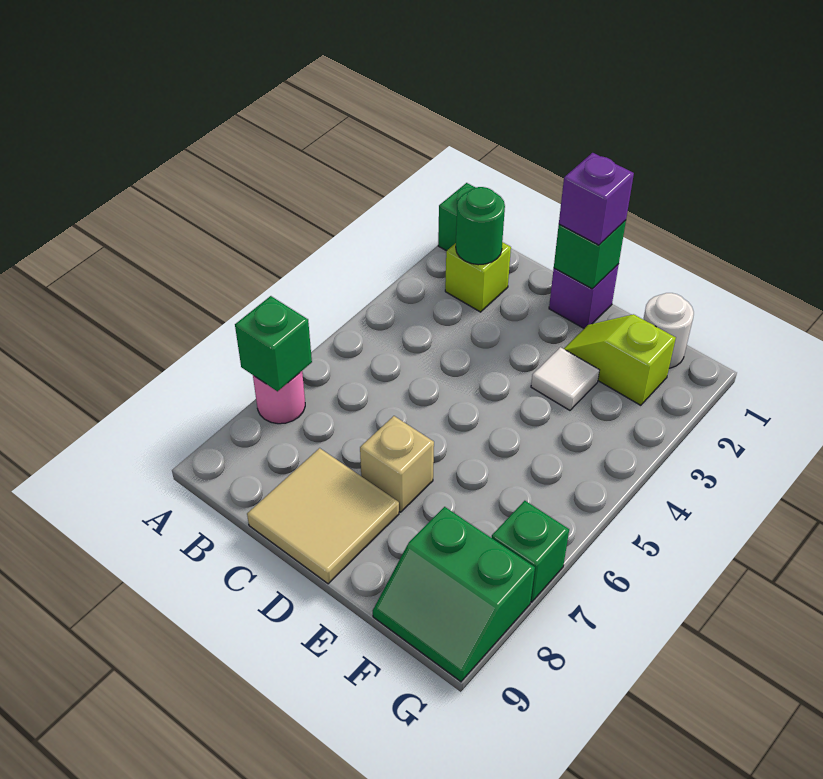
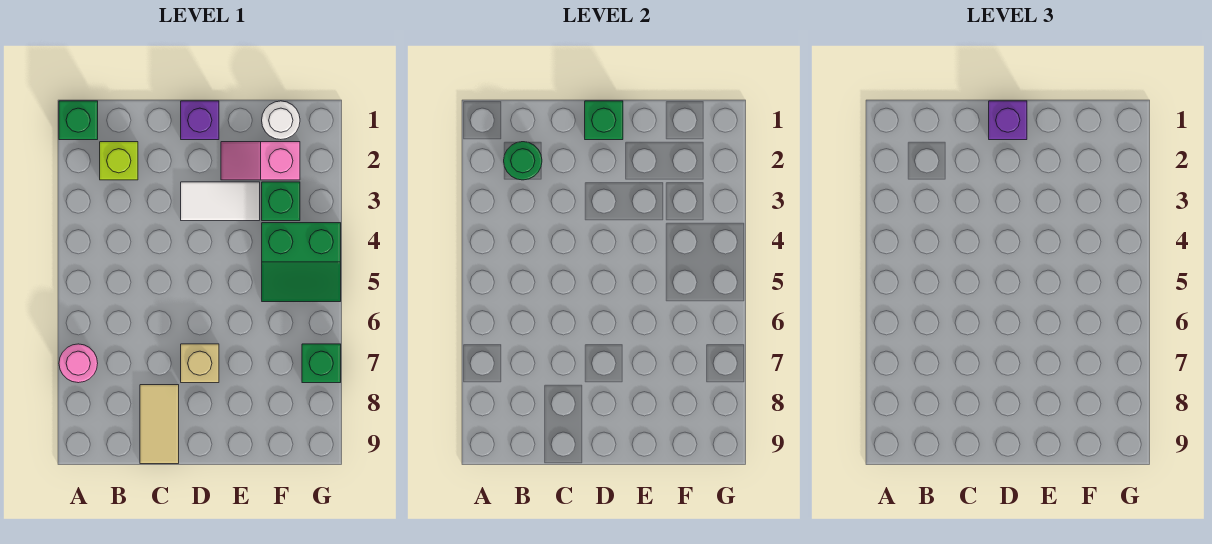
green brick A7 level 2 -> green brick F3 level 1
tan tile C8:D9 level 1 -> tan tile C8:C9 level 1
lime slope E2:F2 level 1 top F -> pink slope E2:F2 level 1 top F
white tile E3 level 1 -> white tile D3:E3 level 1
green slope F8:G9 level 1 top 8 -> green slope F4:G5 level 1 top 4

